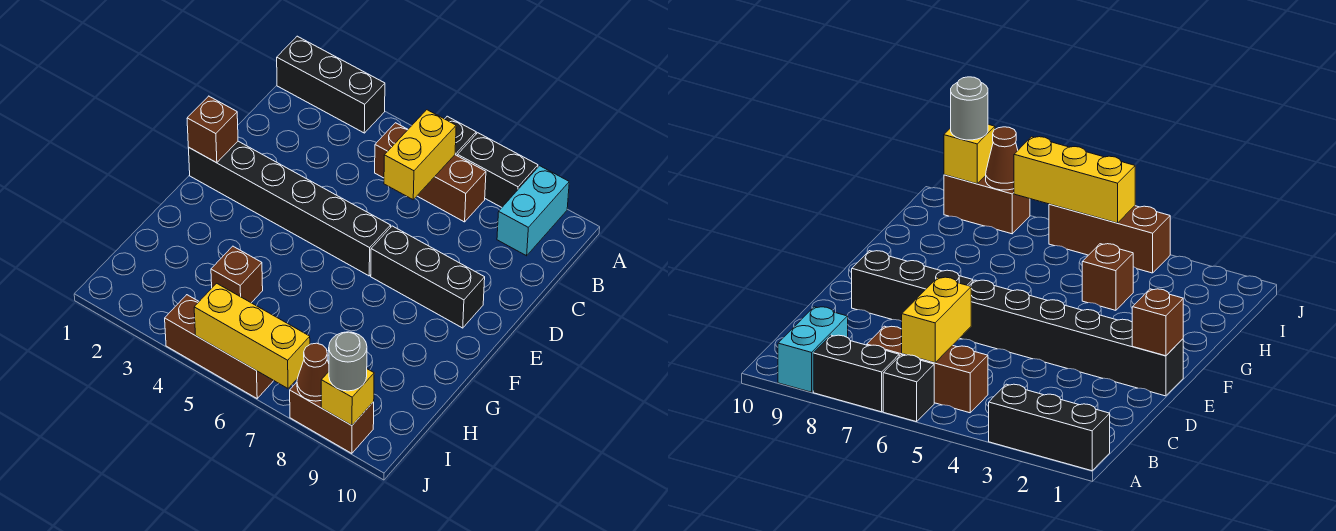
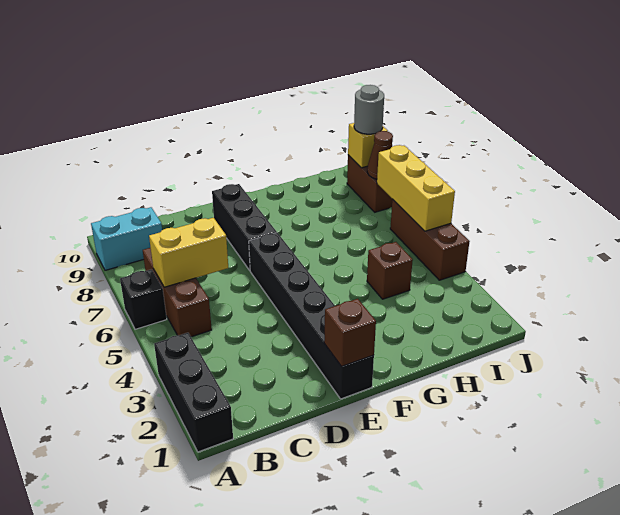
black brick A7:A8 level 1 -> none

